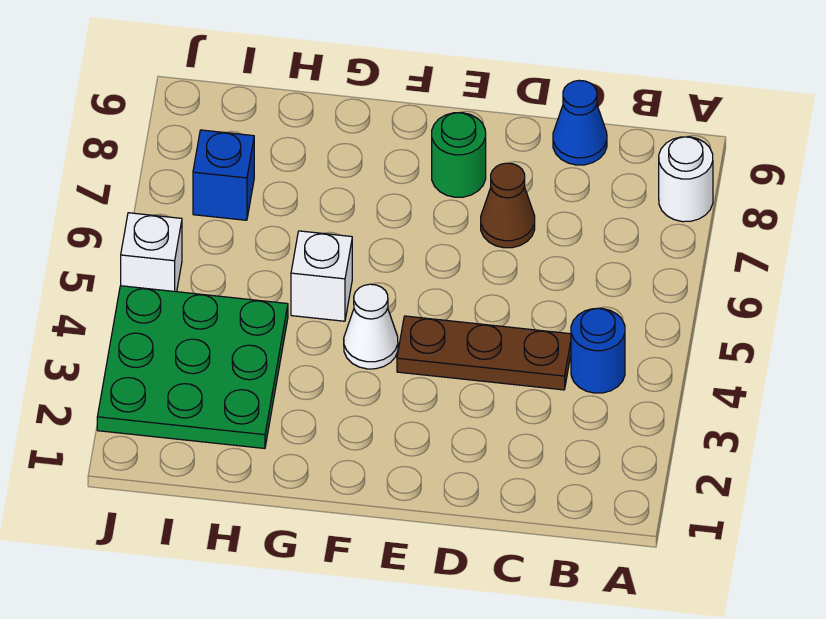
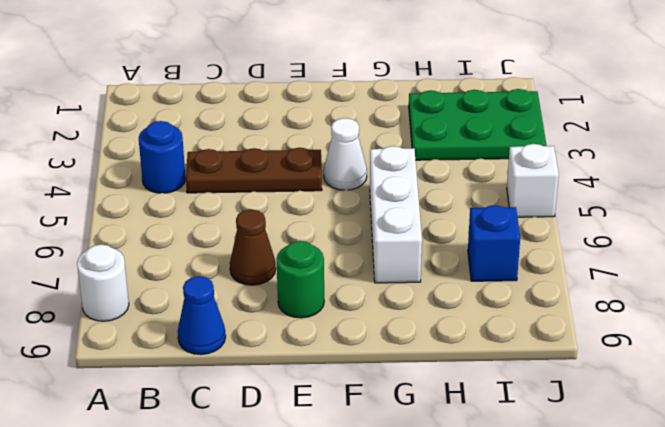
white brick G5 level 1 -> white brick G5:G7 level 1
green plate H2:J4 level 1 -> green plate H2:J3 level 1

